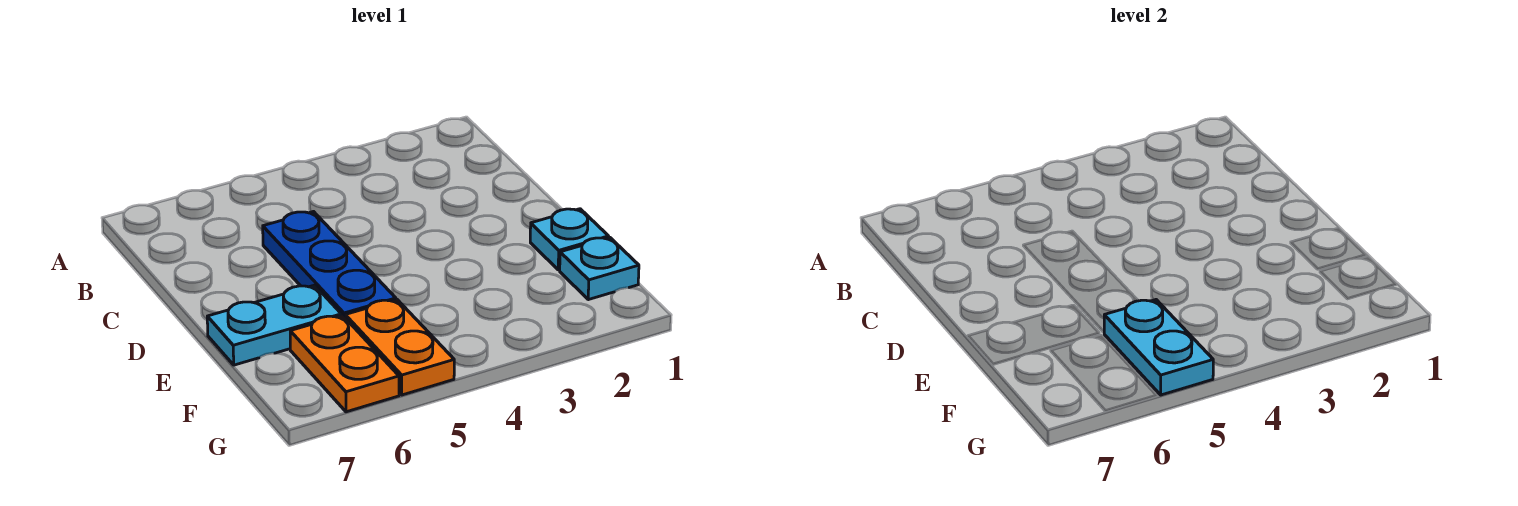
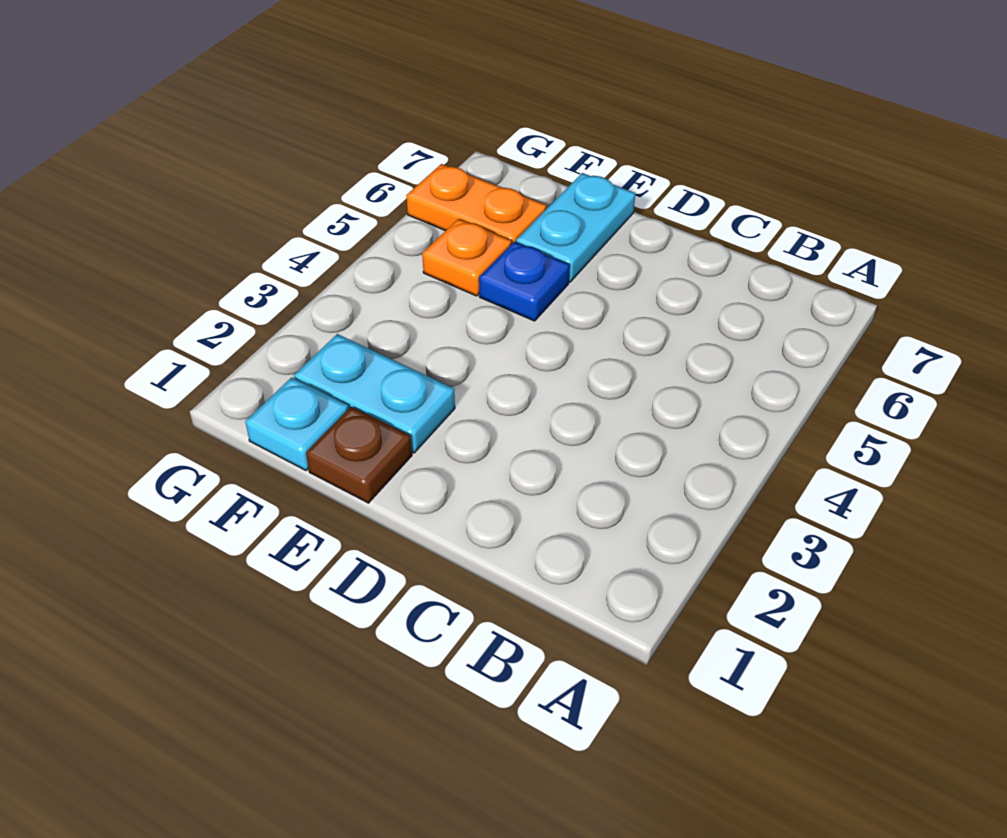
blue plate C5:E5 level 1 -> blue plate E5 level 1
cyan plate E1 level 1 -> brown plate E1 level 1
orange plate F5:G5 level 1 -> orange plate F5 level 1
cyan plate F5:G5 level 2 -> cyan plate E2:F2 level 1

